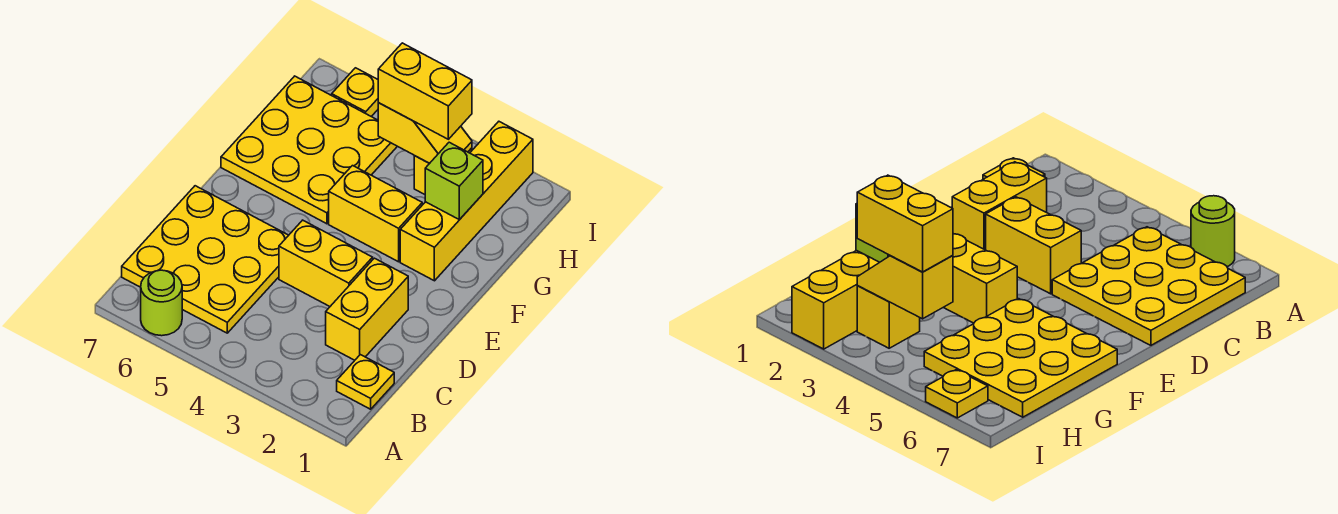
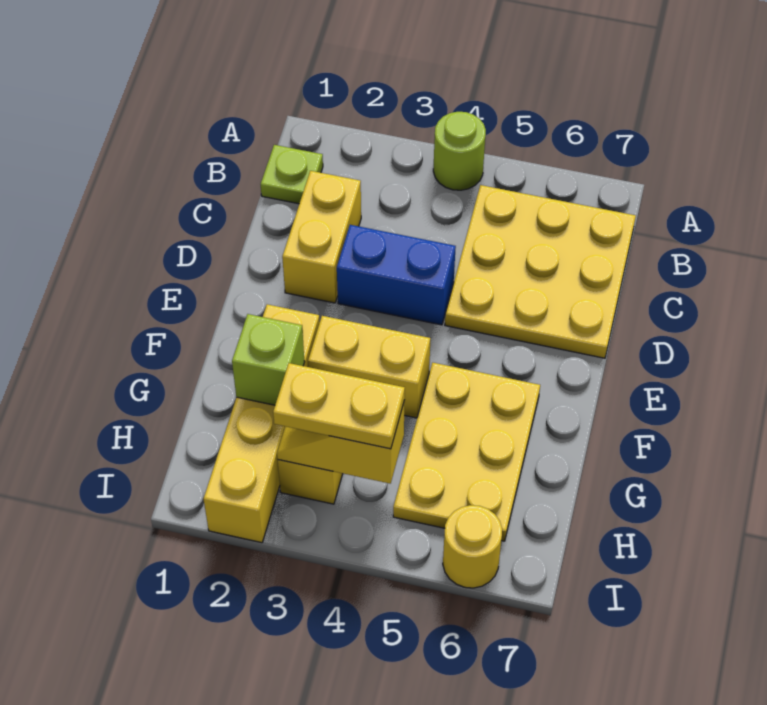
lime round brick A6 level 1 -> lime round brick A4 level 1
yellow plate B1 level 1 -> lime plate B1 level 1
yellow brick D3:D4 level 1 -> blue brick D3:D4 level 1
yellow plate F5:H7 level 1 -> yellow plate F5:H6 level 1
yellow brick H3:H4 level 3 -> yellow plate H3:H4 level 3
yellow plate I6 level 1 -> yellow round brick I6 level 1

